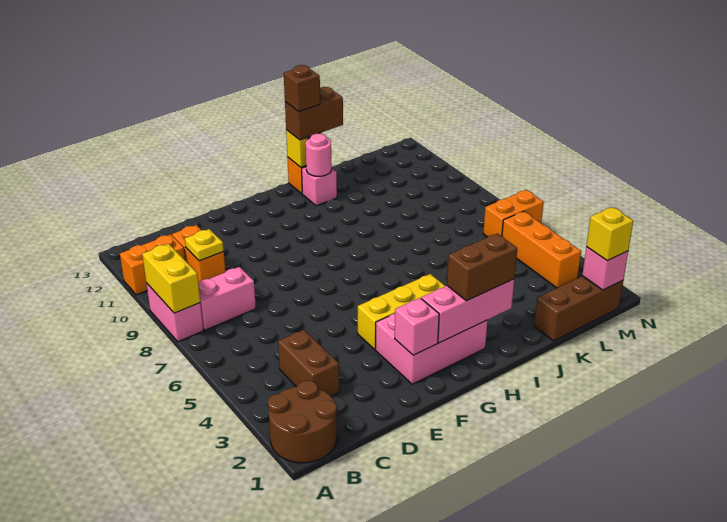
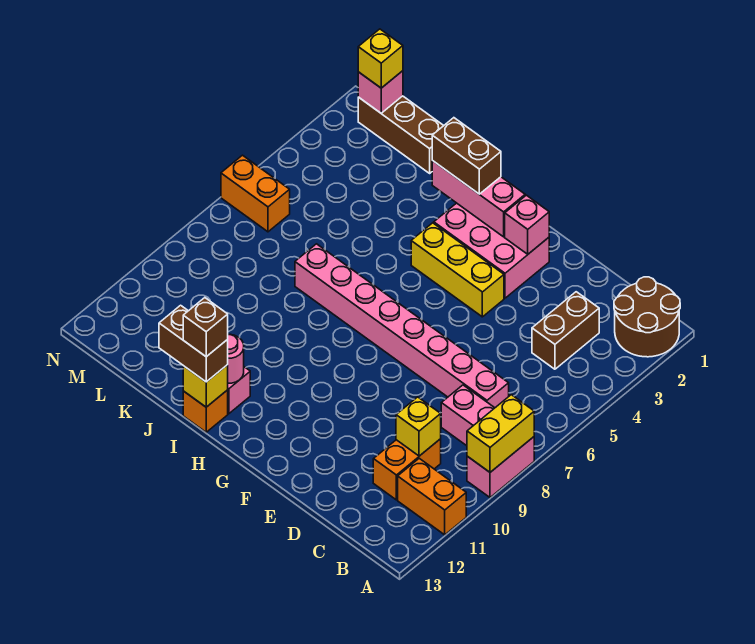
none -> pink brick C7:J7 level 1
yellow plate C10 level 2 -> yellow brick C10 level 2
orange brick M3:M5 level 1 -> none

